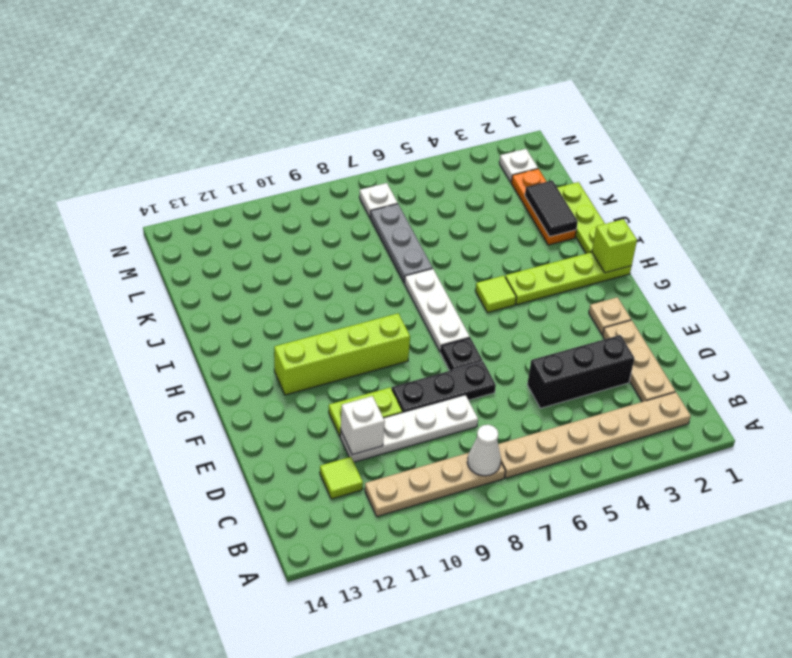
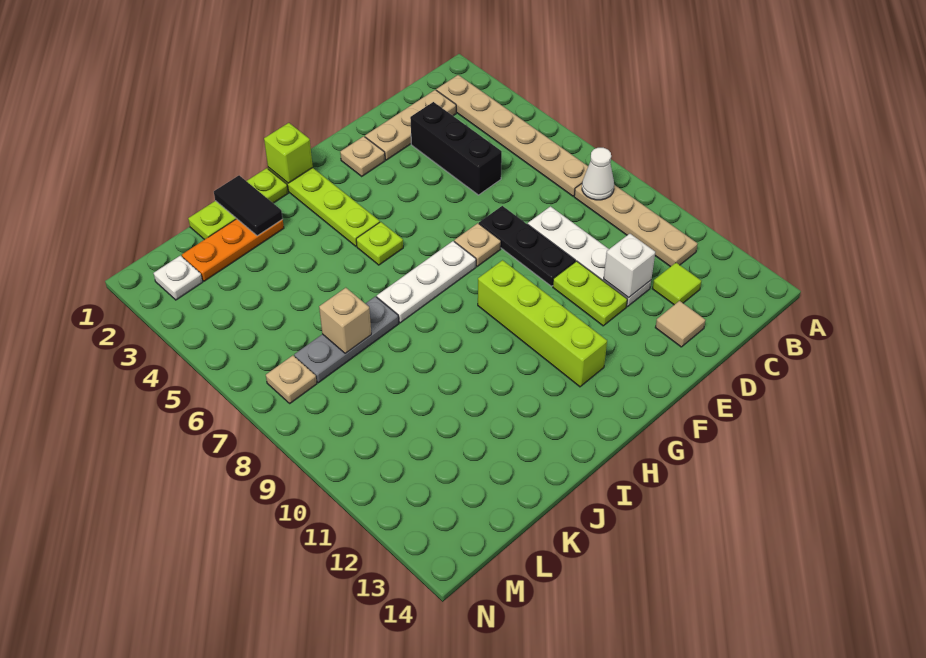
none -> tan tile D13 level 1
black plate F7 level 1 -> tan plate F7 level 1
lime tile H5 level 1 -> lime plate H5 level 1
black tile J2:K2 level 2 -> black tile J1:J2 level 2
none -> tan brick K7 level 2
white plate M7 level 1 -> tan plate M7 level 1

